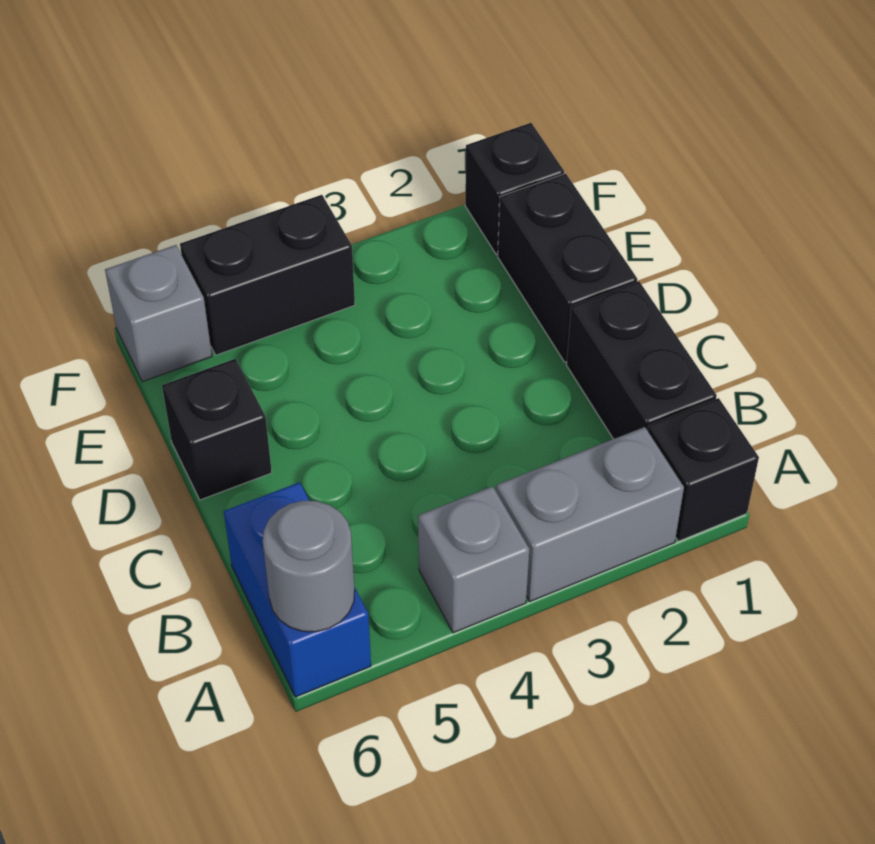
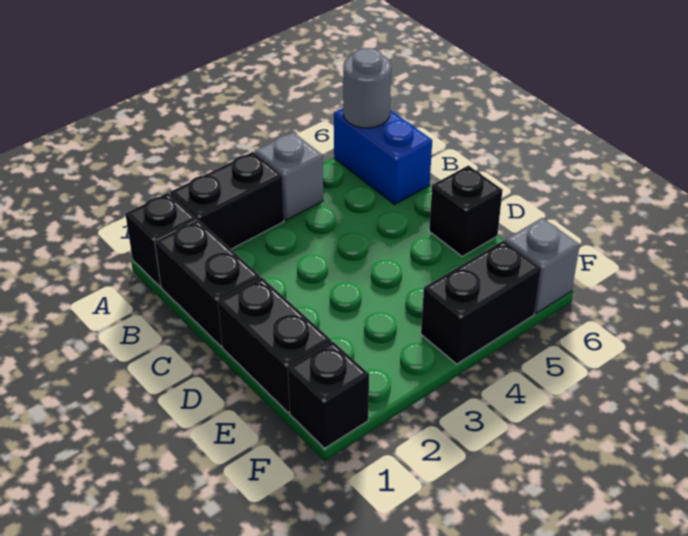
grey brick A2:A3 level 1 -> black brick A2:A3 level 1

